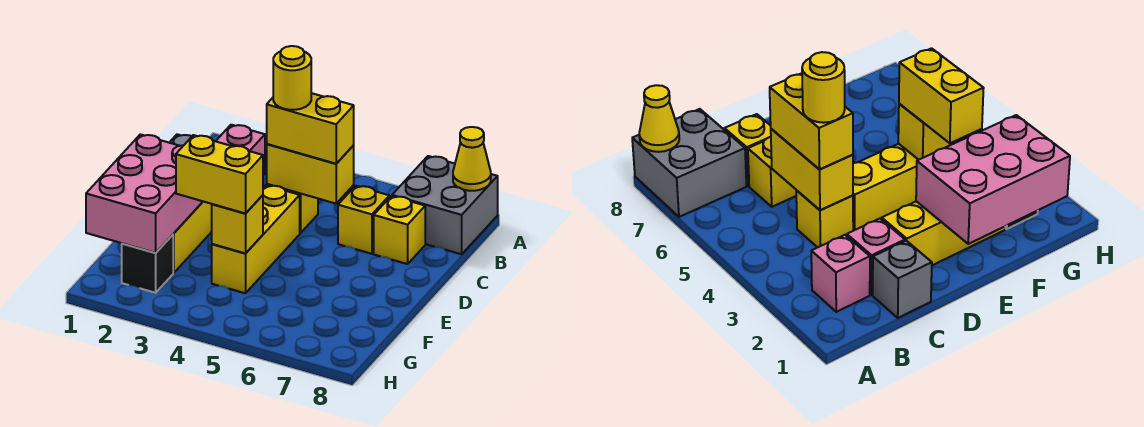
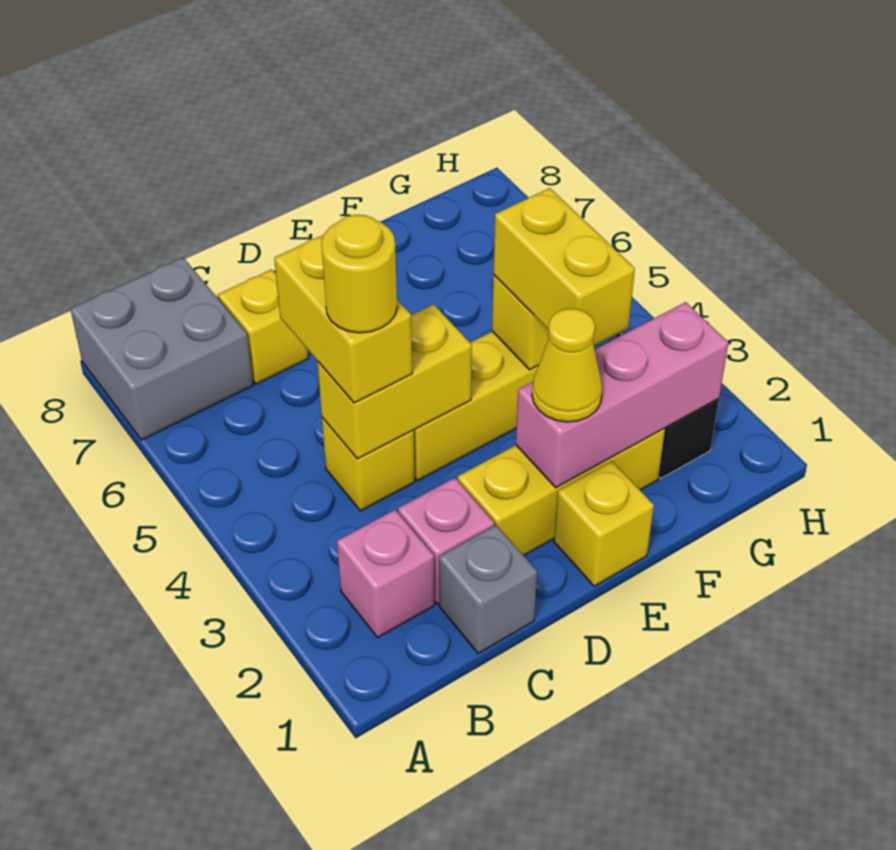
yellow cone A8 level 2 -> yellow cone E2 level 3
yellow brick C4:C5 level 2 -> yellow brick C4:D4 level 2
yellow brick C6 level 1 -> yellow brick E1 level 1
pink brick E1:G2 level 2 -> pink brick E2:G2 level 2

